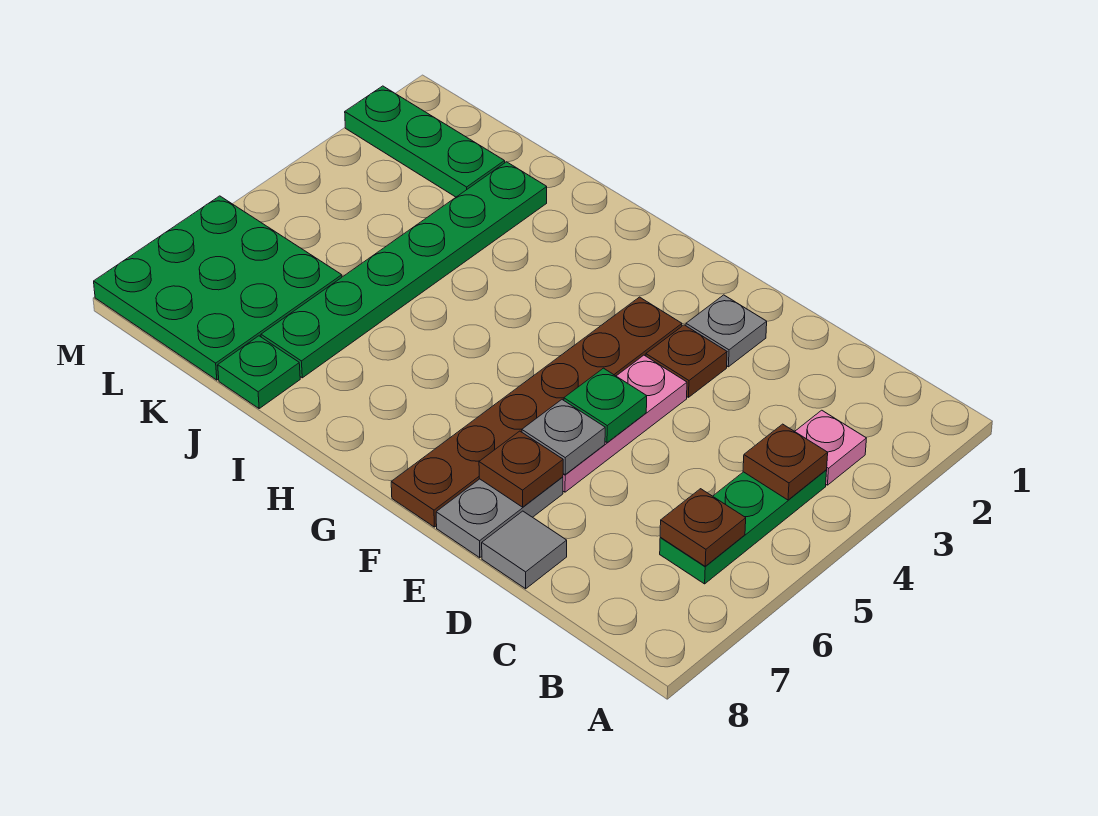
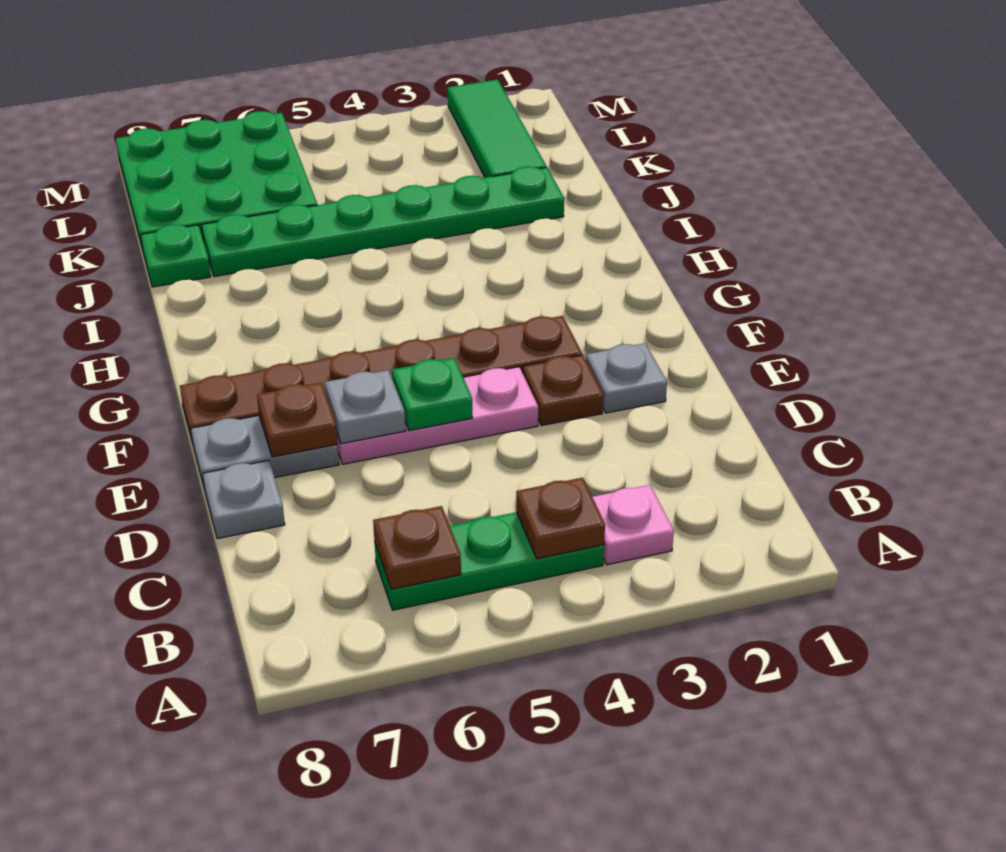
grey tile D8 level 1 -> grey plate D8 level 1
green plate K2:M2 level 1 -> green tile K2:M2 level 1

